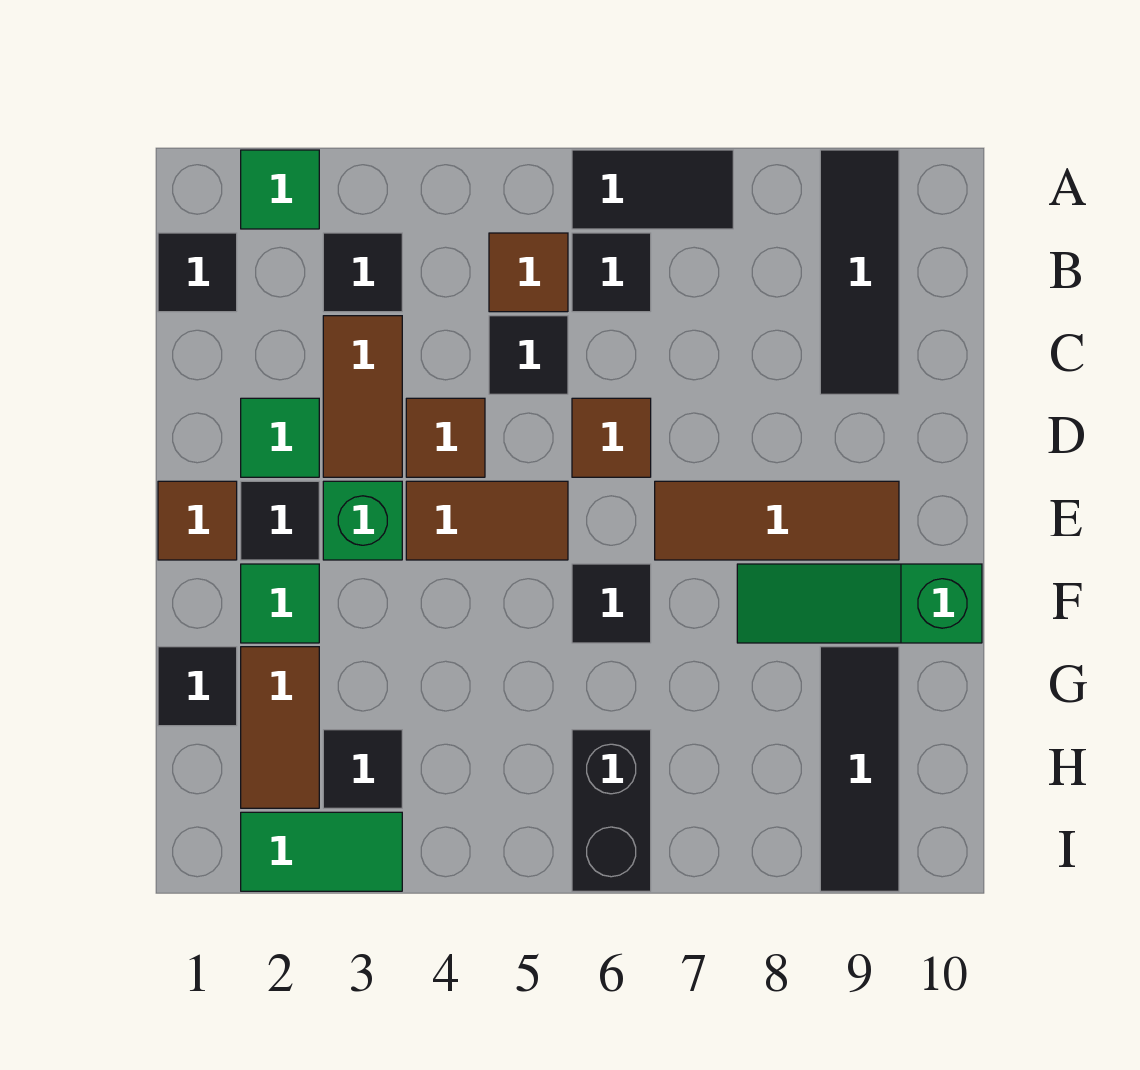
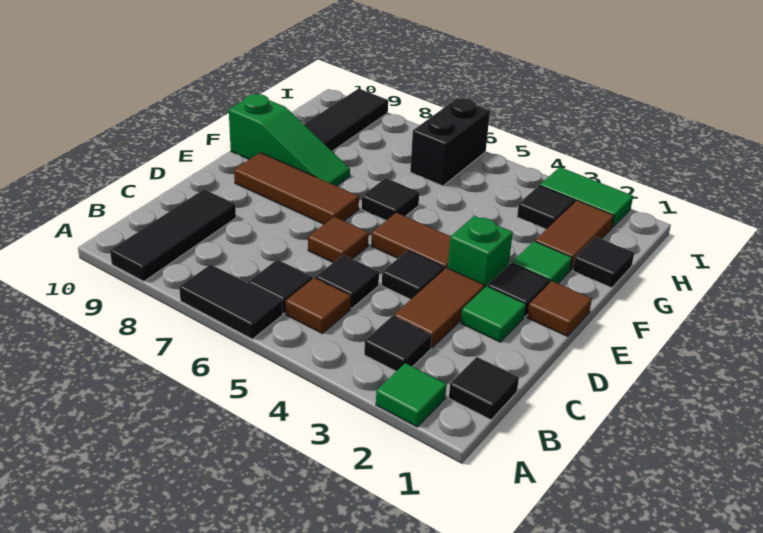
brown tile D4 level 1 -> black tile D4 level 1

